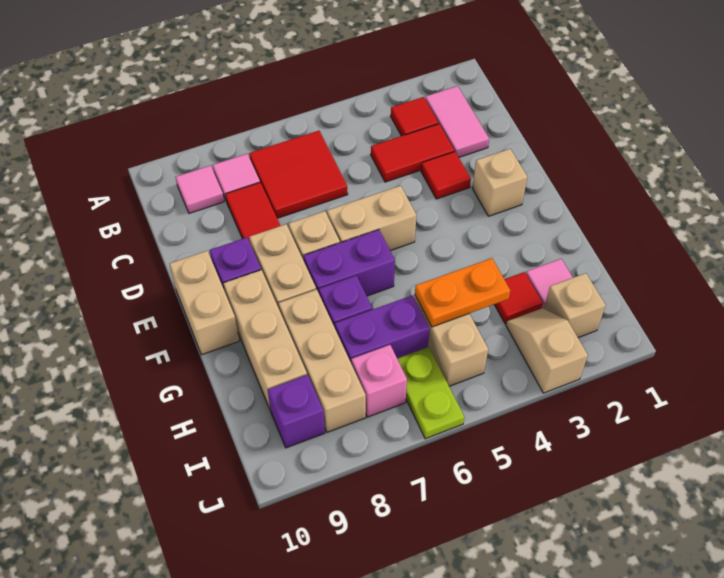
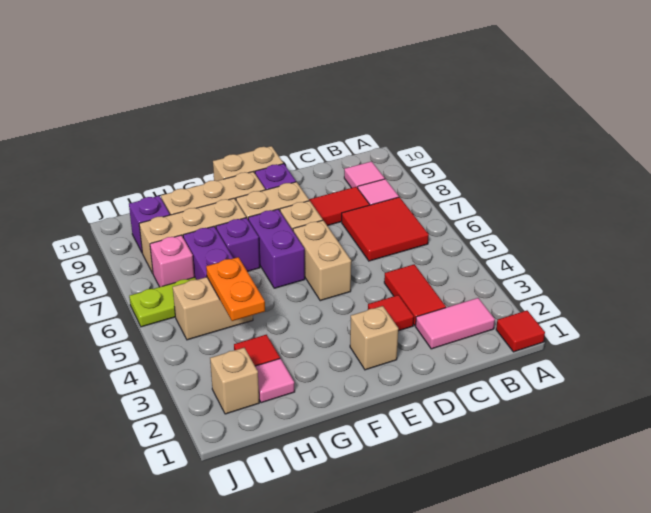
red tile B3 level 1 -> red tile A1 level 1
tan slope I3:J3 level 1 top J -> none

